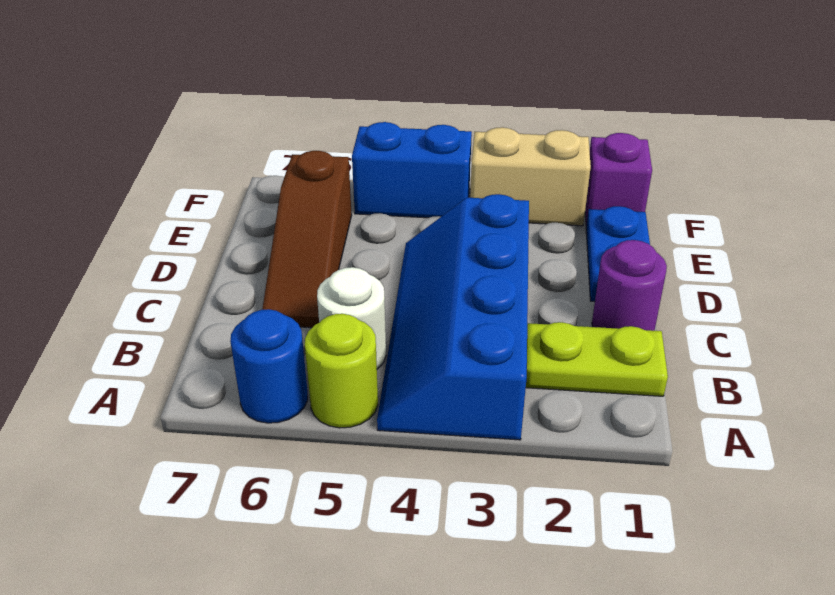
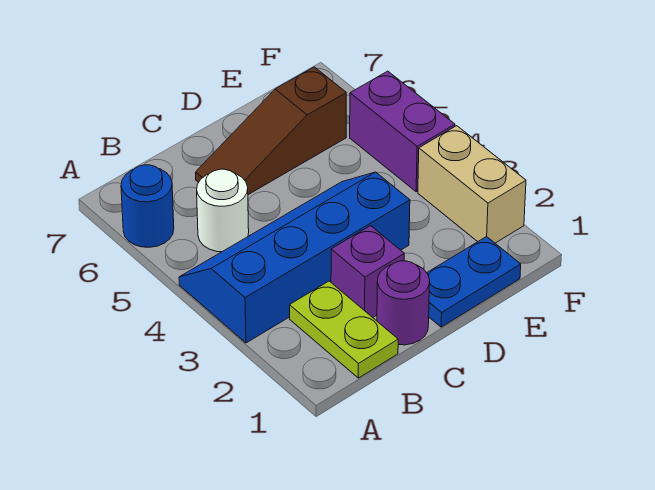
lime round brick A5 level 1 -> none
purple brick F1 level 1 -> purple brick C2 level 1
blue brick F4:F5 level 1 -> purple brick F4:F5 level 1

